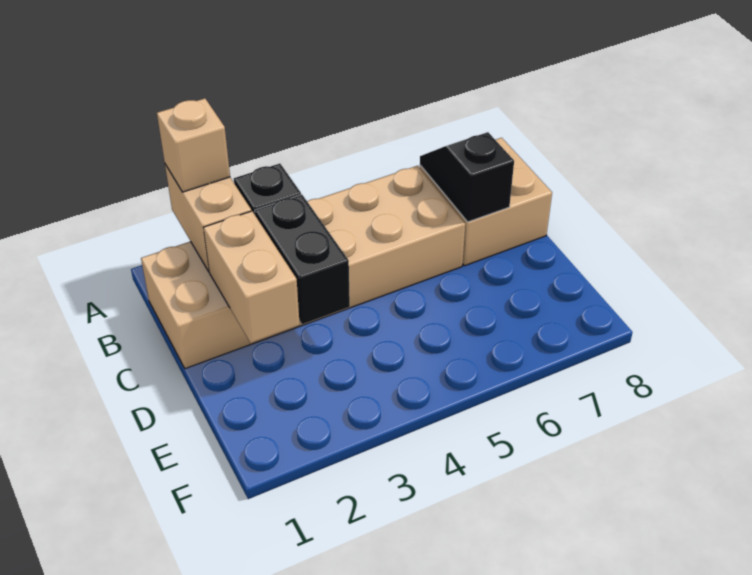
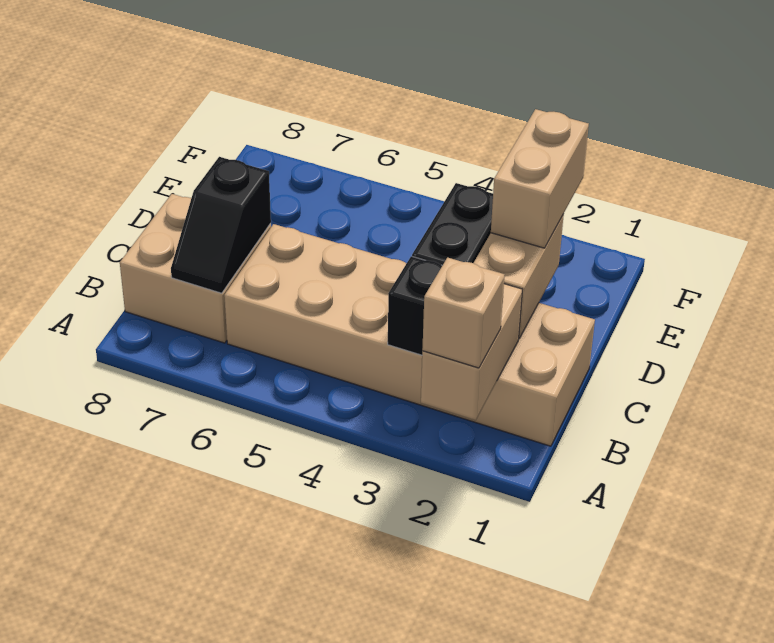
none -> tan brick D2:E2 level 3

